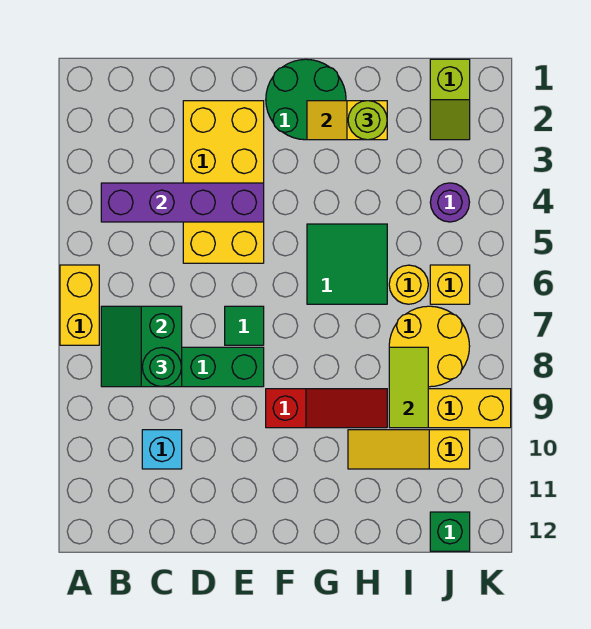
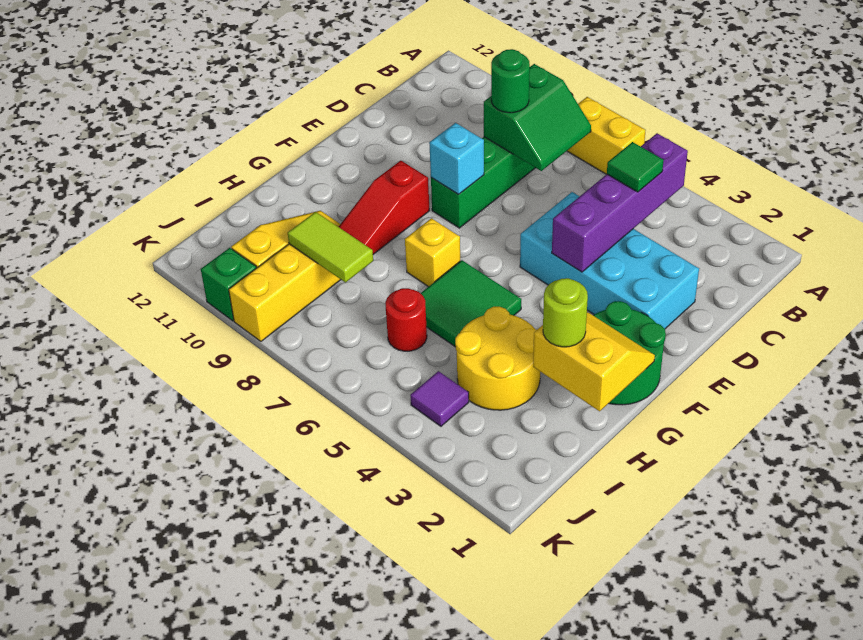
green slope B7:C8 level 2 top C -> green slope B7:C8 level 2 top 8
cyan brick C10 level 1 -> cyan brick E8 level 2
yellow brick D2:E5 level 1 -> cyan brick D2:E5 level 1
green tile E7 level 1 -> green tile C4 level 3
yellow slope G2:H2 level 2 top H -> yellow slope G1:H2 level 2 top H
yellow round brick I6 level 1 -> red round brick I6 level 1
yellow round brick I7:J8 level 1 -> yellow round brick H3:I4 level 1
lime slope J1:J2 level 1 top 1 -> none
purple round brick J4 level 1 -> purple tile J4 level 1
yellow brick J6 level 1 -> yellow brick G7 level 1
green brick J12 level 1 -> green brick K10 level 1

